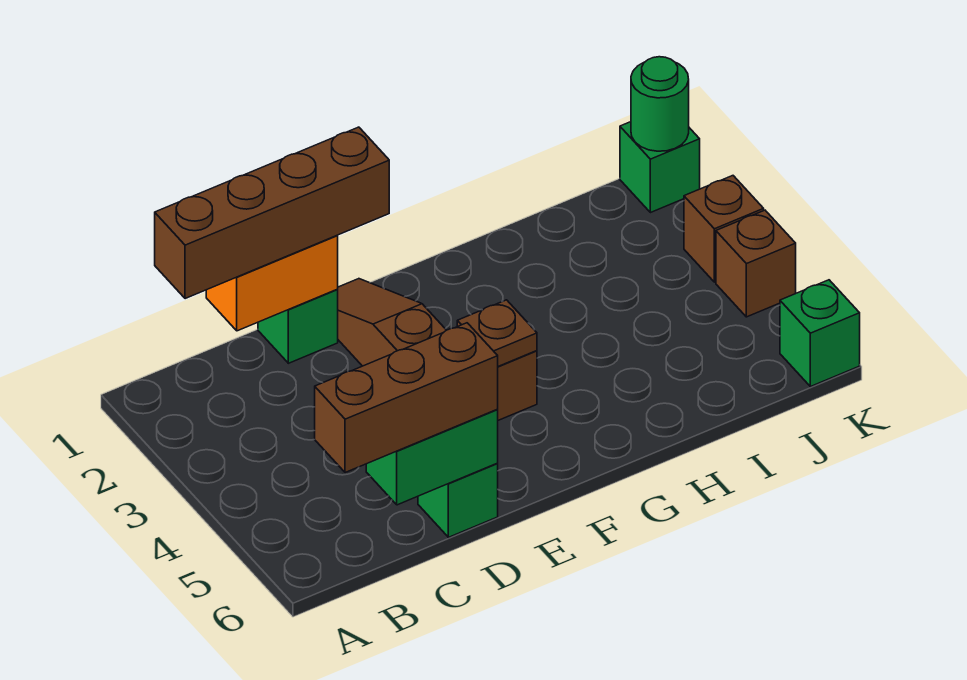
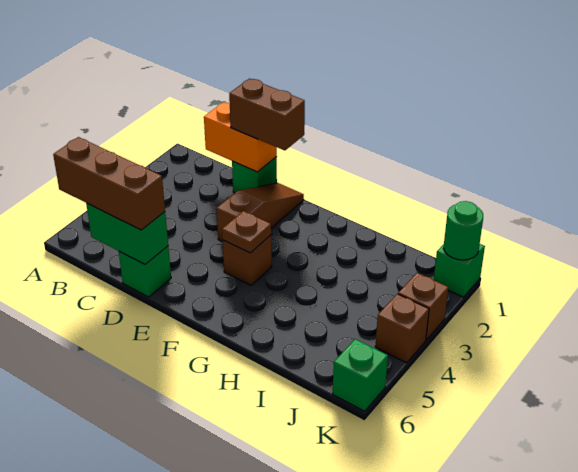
brown brick B1:E1 level 3 -> brown brick D1:E1 level 3

